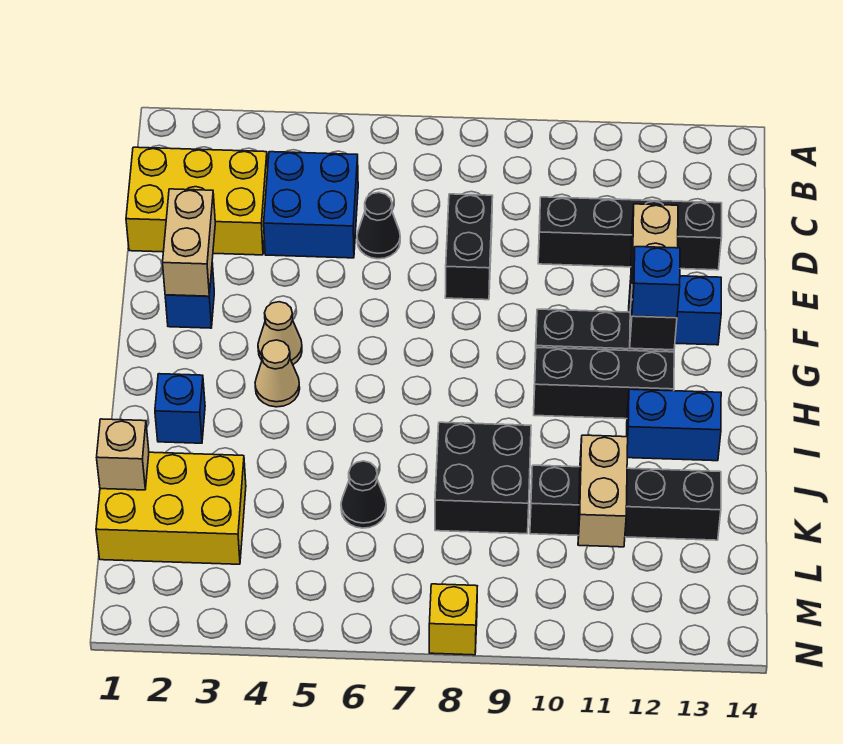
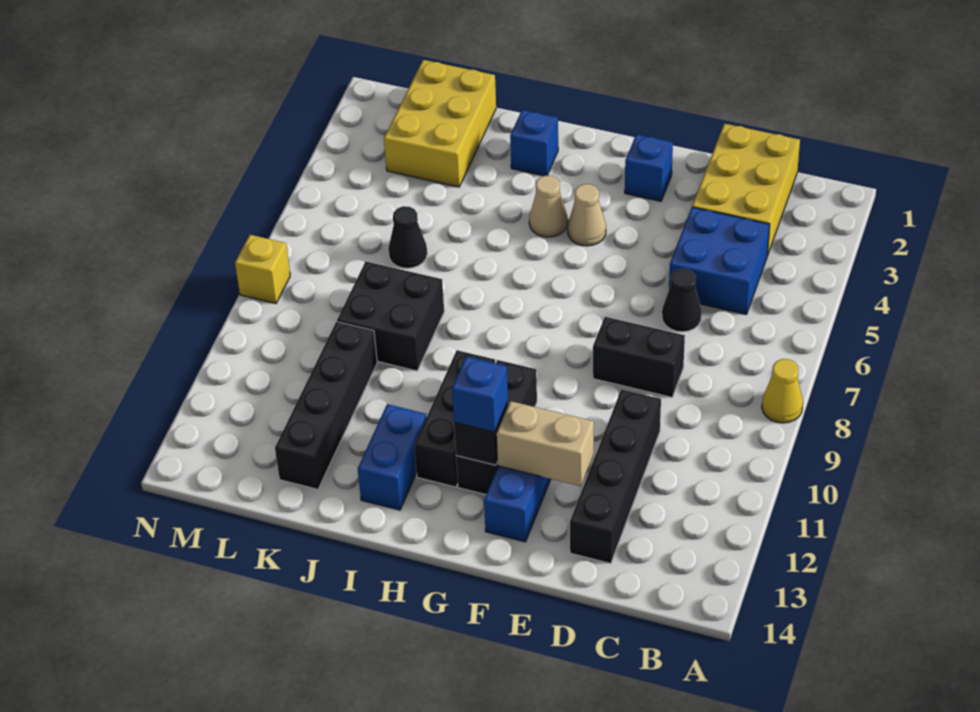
none -> yellow cone A8 level 1
tan brick E2:F2 level 2 -> none
tan brick K1 level 2 -> none
tan brick K11:L11 level 2 -> none

